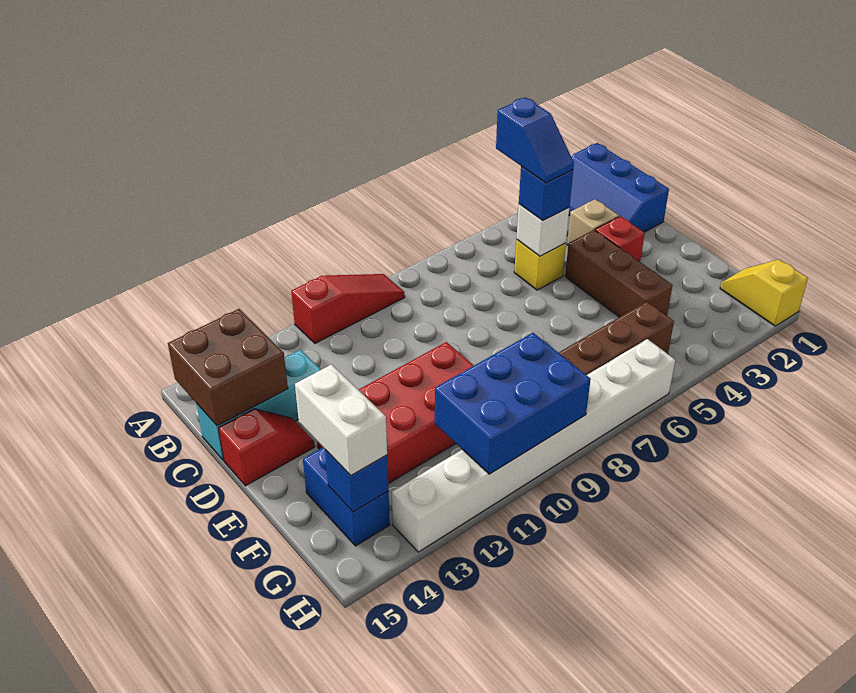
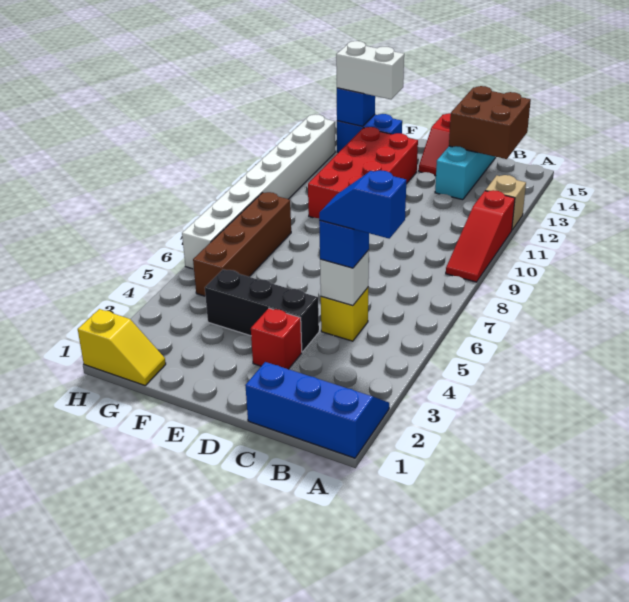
tan brick C3 level 1 -> tan brick A12 level 1
brown brick D4:F4 level 1 -> black brick D4:F4 level 1
blue brick G9:H11 level 2 -> none

